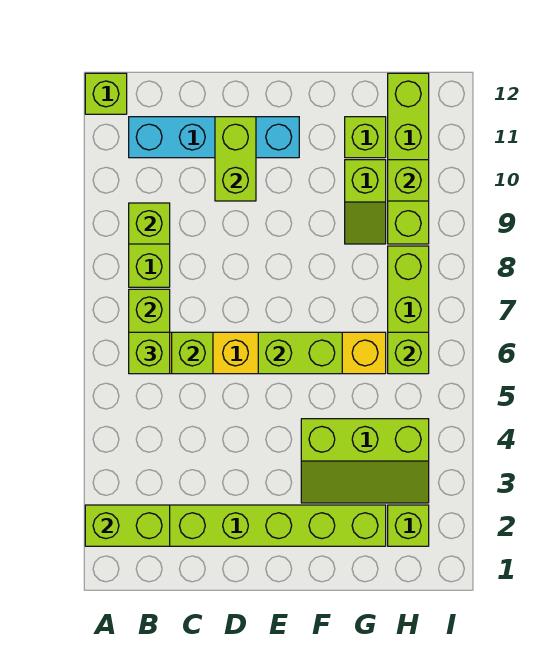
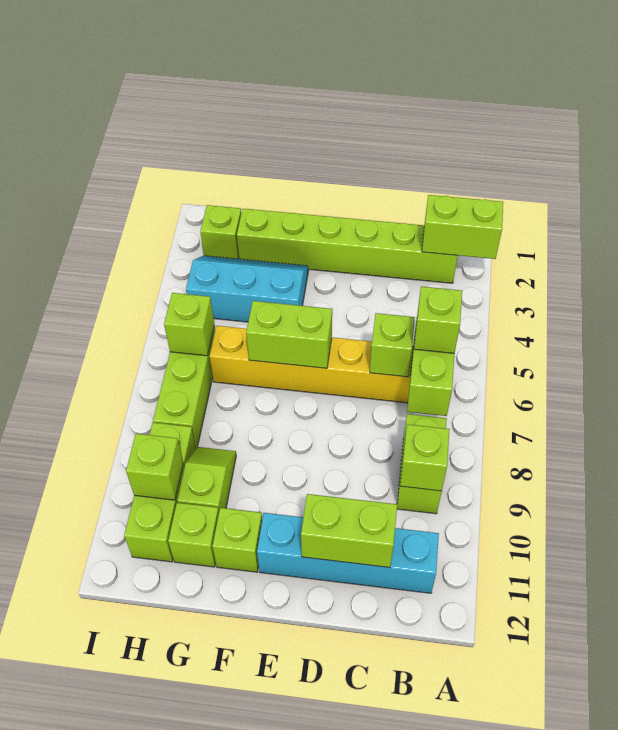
lime brick A12 level 1 -> lime brick F11 level 1
lime brick D10:D11 level 2 -> lime brick C11:D11 level 2
lime slope F3:H4 level 1 top 4 -> cyan slope F3:H4 level 1 top 4
lime brick H9:H12 level 1 -> lime brick H9:H11 level 1

